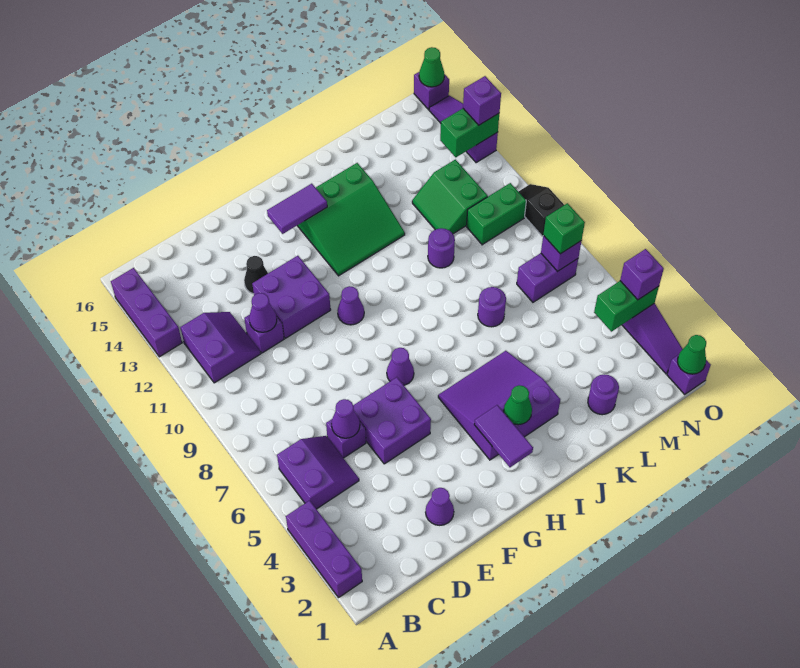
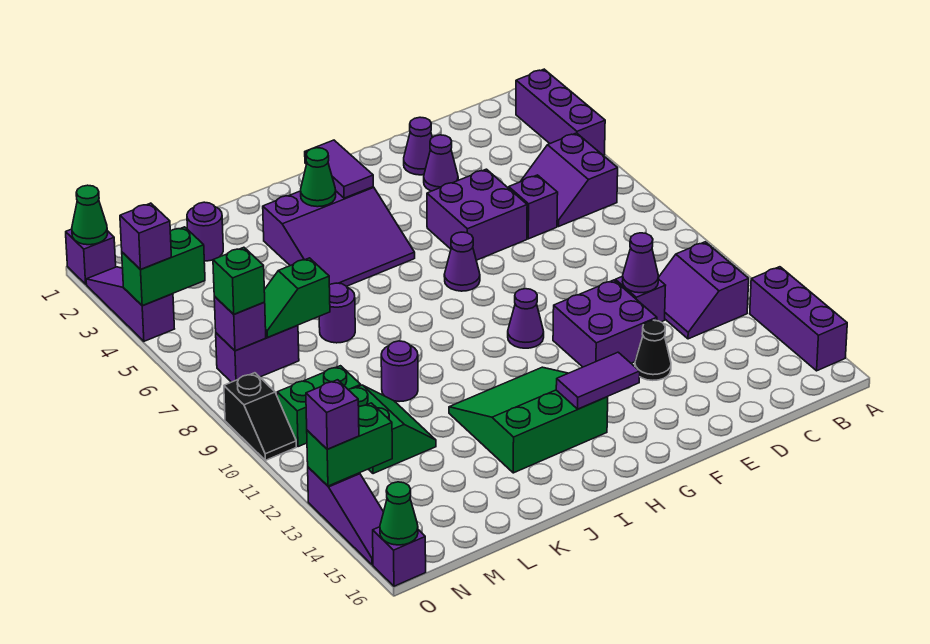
purple cone D6 level 2 -> purple cone E3 level 1
none -> green slope L7:M7 level 2 top L

